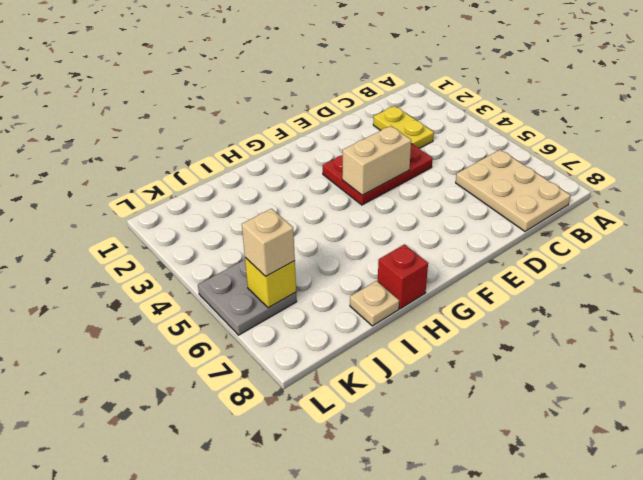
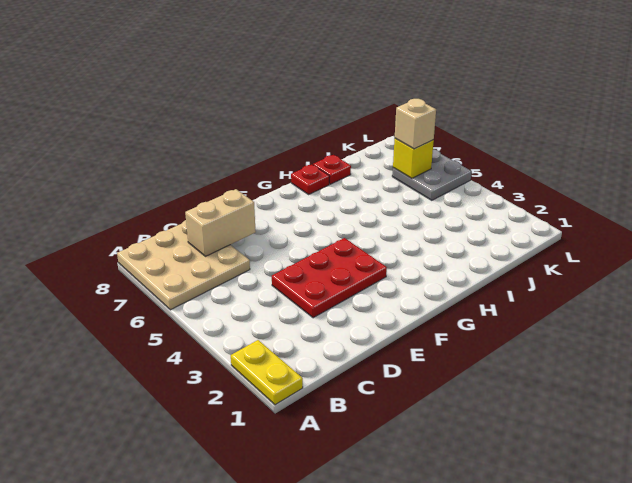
tan plate B6:C8 level 1 -> tan plate A6:C8 level 1
yellow plate C2:C3 level 1 -> yellow plate A1:A2 level 1
tan brick E4:F4 level 2 -> tan brick C7:D7 level 2
red brick H8 level 1 -> red plate H8 level 1
tan plate I8 level 1 -> red plate I8 level 1

